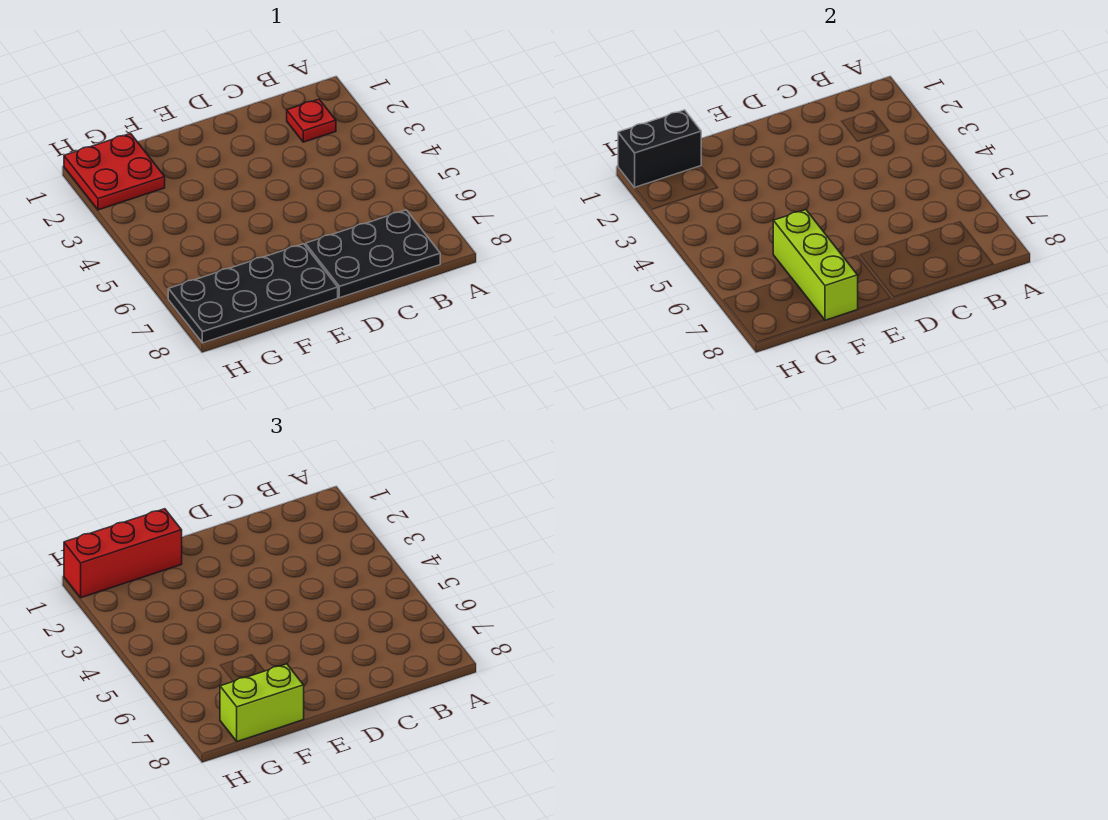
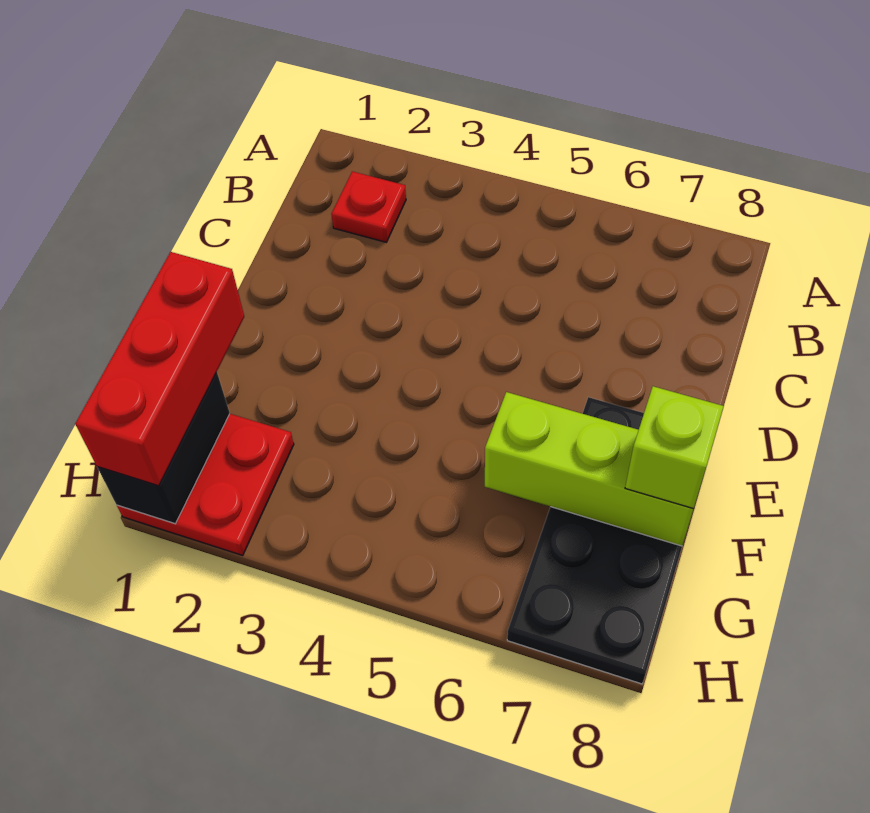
black plate B7:D8 level 1 -> none
lime brick F8:G8 level 3 -> lime brick F8 level 3

